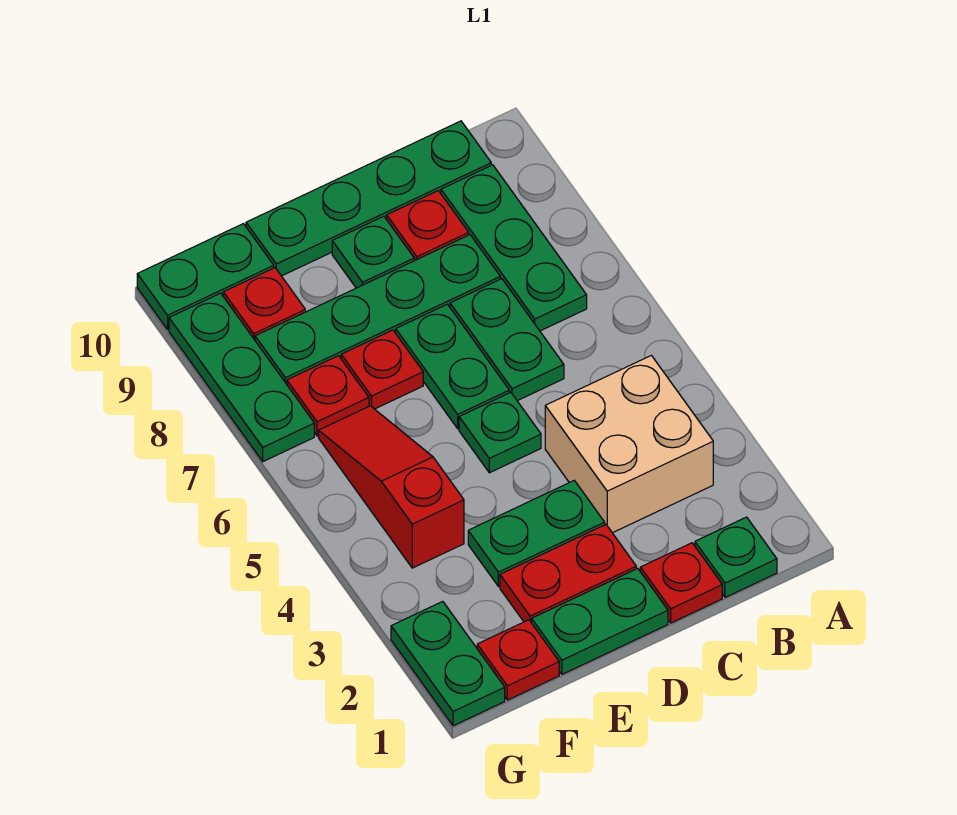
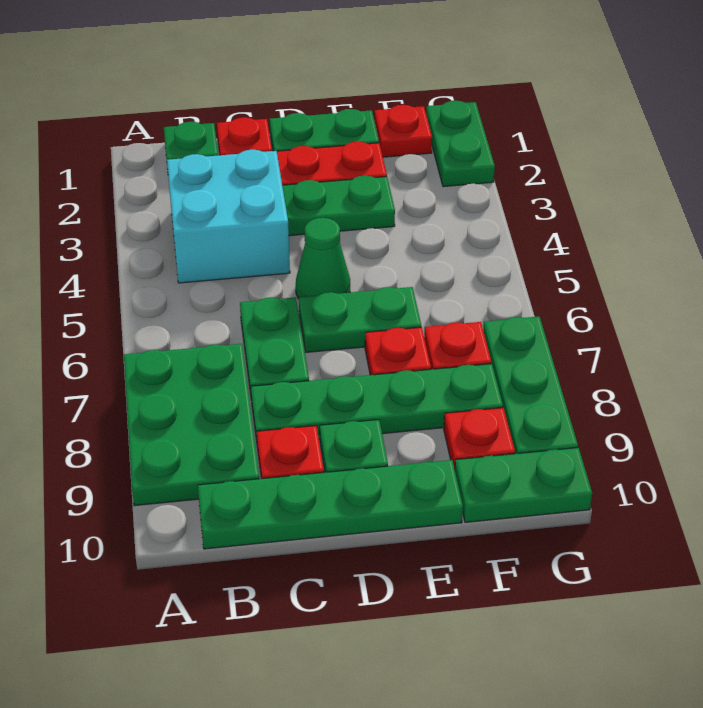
tan brick B3:C4 level 1 -> cyan brick B3:C4 level 1
green plate B7:B9 level 1 -> green plate A7:B9 level 1
green plate D5 level 1 -> green cone D5 level 1
green plate D6:D7 level 1 -> green plate D6:E6 level 1
red slope F4:F6 level 1 top 4 -> none

